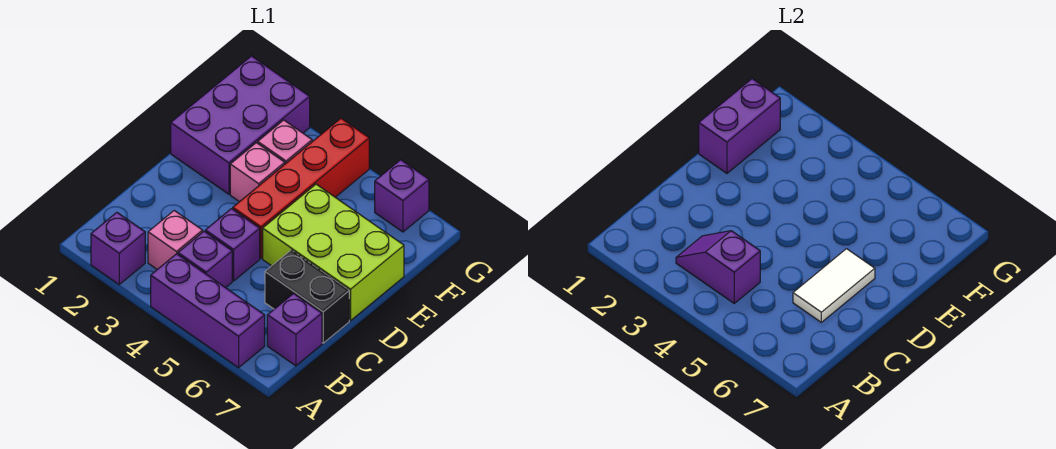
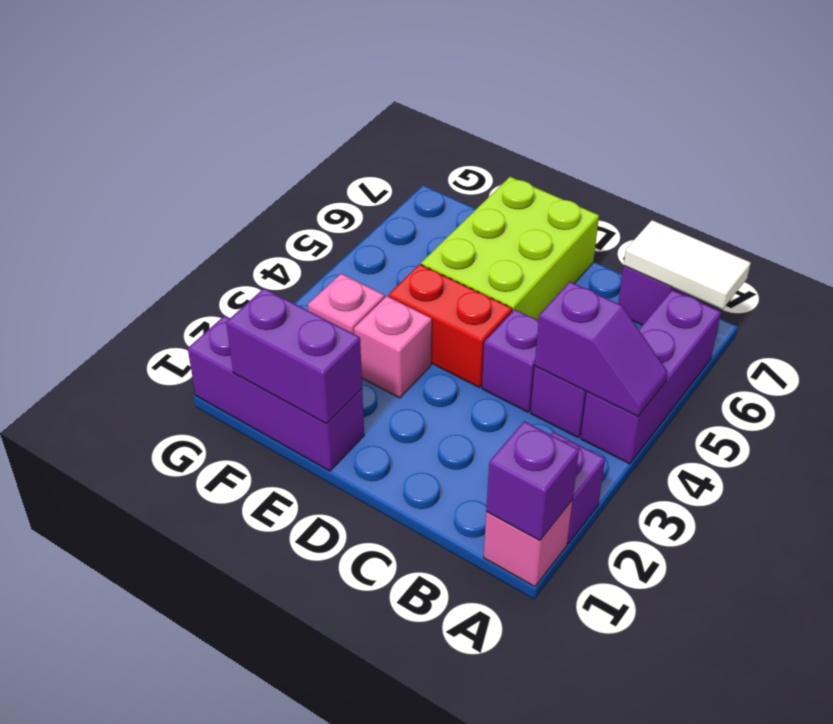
pink brick B3 level 1 -> pink brick A1 level 1
purple slope B3:B4 level 2 top 4 -> purple slope A4:B4 level 2 top B
black brick C6:C7 level 1 -> none
white tile C6:D6 level 2 -> white tile A7:B7 level 2
red brick D4:G4 level 1 -> red brick D4:E4 level 1
purple brick E1:G2 level 1 -> purple brick E1:G1 level 1
purple brick G6 level 1 -> purple brick A1 level 2

